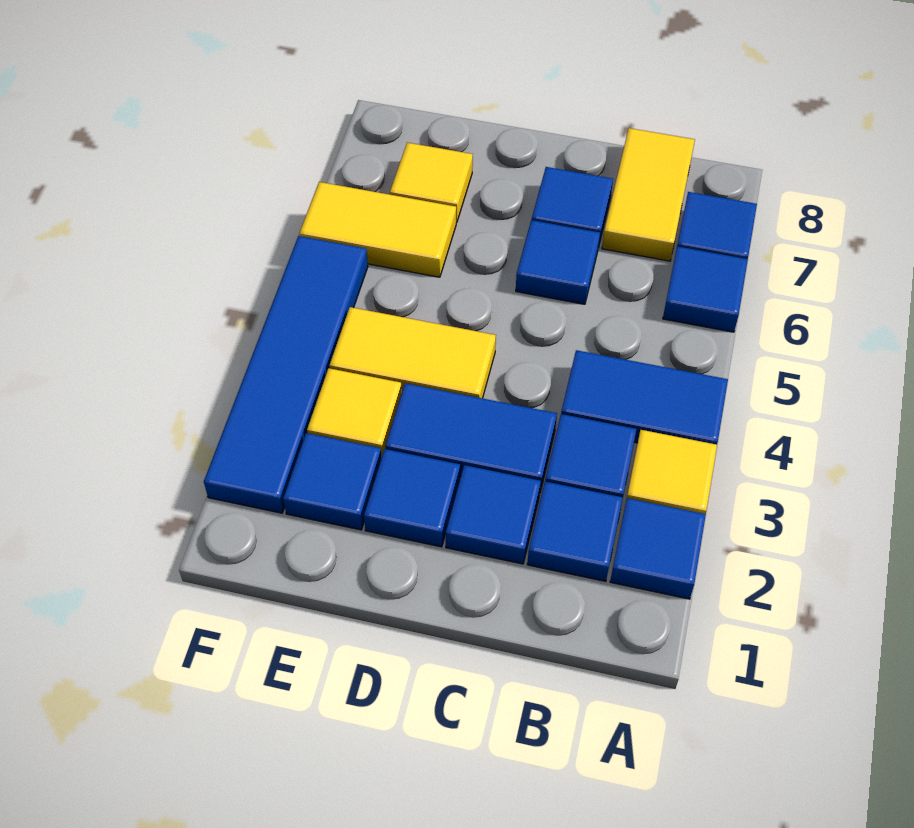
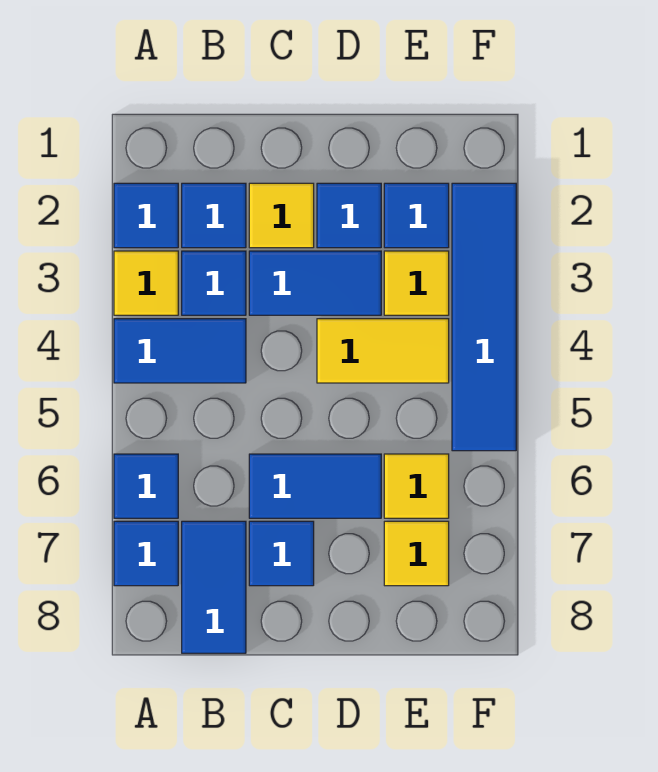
yellow tile B7:B8 level 1 -> blue tile B7:B8 level 1
blue tile C2 level 1 -> yellow tile C2 level 1
blue tile C6 level 1 -> blue tile C6:D6 level 1
yellow tile E6:F6 level 1 -> yellow tile E6 level 1

